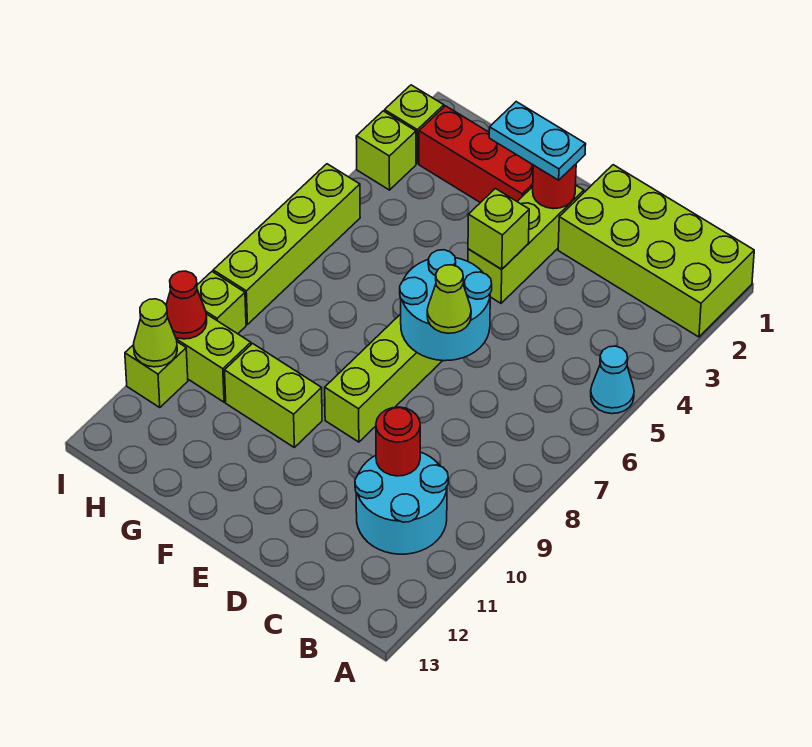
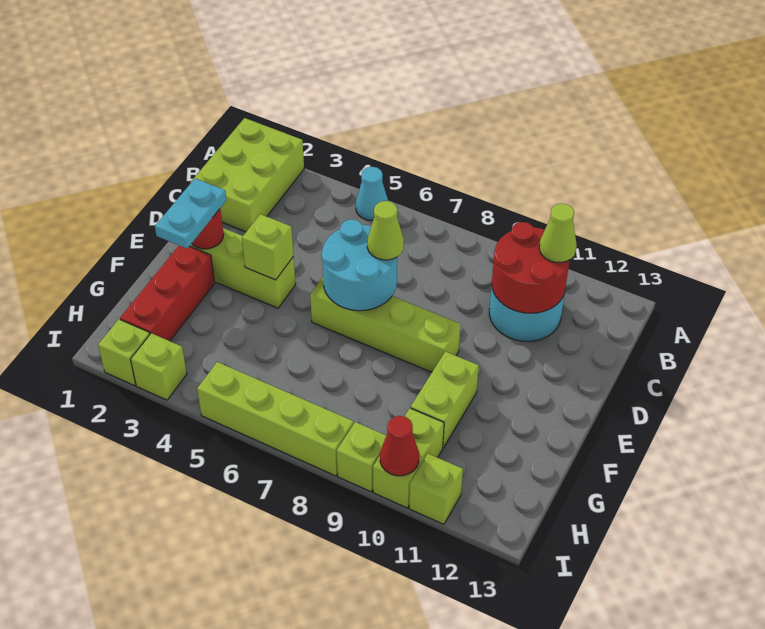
lime brick A1:D2 level 1 -> lime brick A1:C2 level 1
red round brick C10 level 2 -> red round brick B10:C11 level 2
lime cone I11 level 2 -> lime cone B11 level 3

